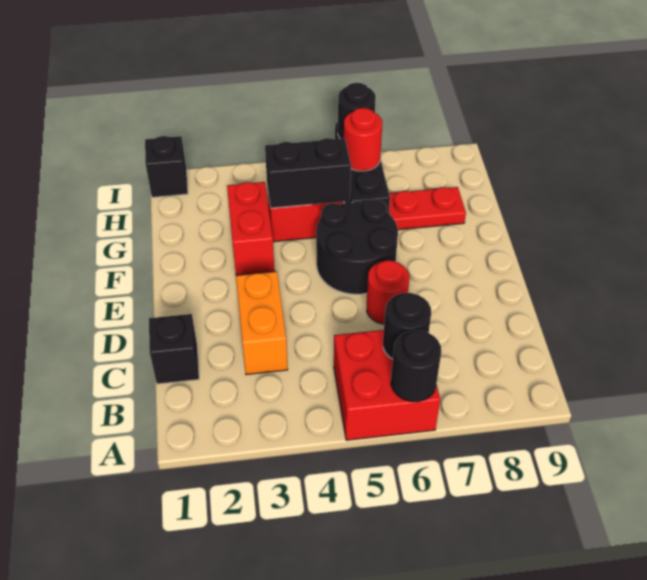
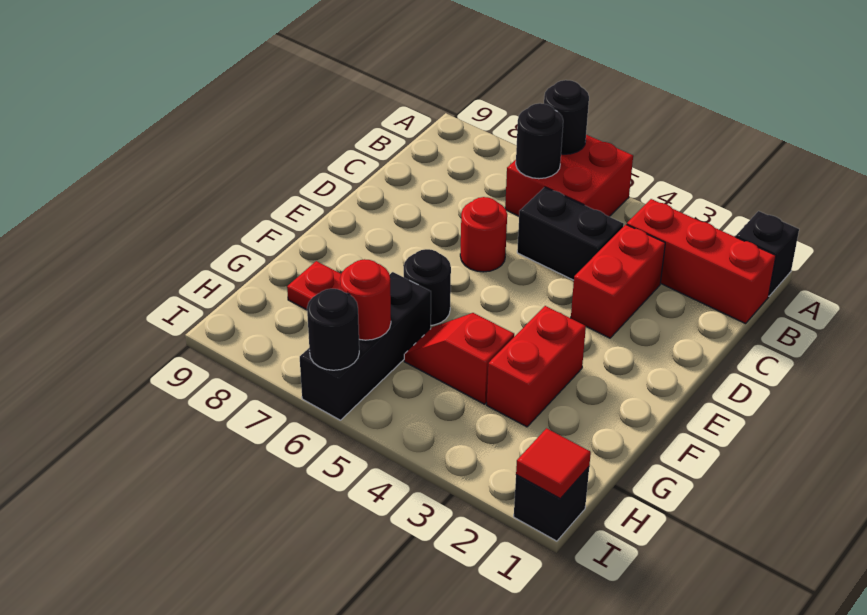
none -> red brick B1:B3 level 1
black brick C1 level 1 -> black brick A1 level 1
orange brick C3:D3 level 1 -> red brick C3:D3 level 1
black round brick E5:F6 level 1 -> black round brick F6 level 1
black brick G4:G5 level 2 -> black brick C4:C5 level 1
none -> red tile I1 level 2

